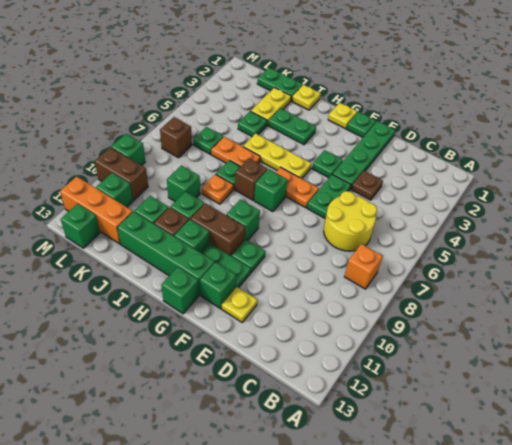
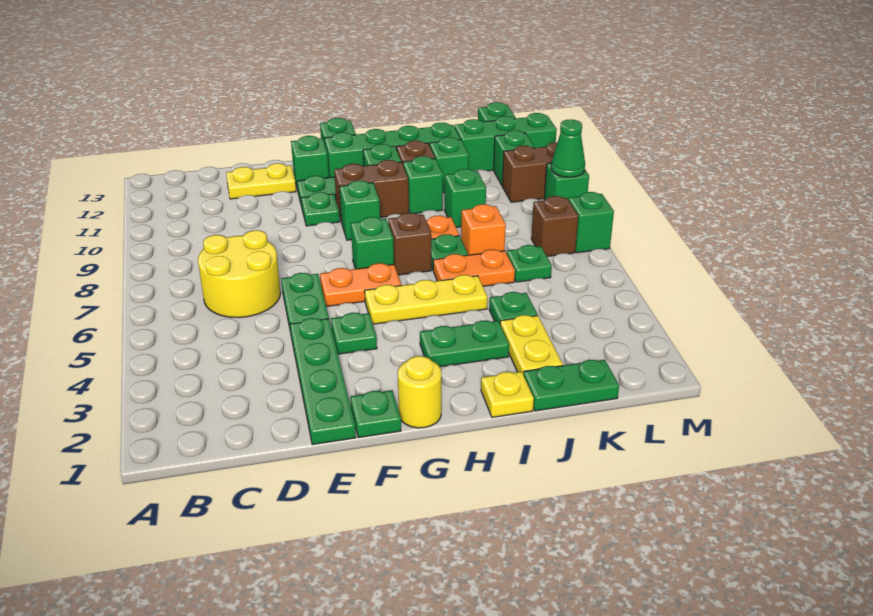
orange brick B8 level 1 -> orange brick J7 level 1
brown plate D4 level 1 -> none
yellow plate E12 level 1 -> yellow plate D12:E12 level 1
yellow plate G1 level 1 -> yellow round brick G1 level 1
orange brick K12:M12 level 1 -> green brick K12:M12 level 1
none -> green brick M7 level 1
none -> green cone M9 level 2

